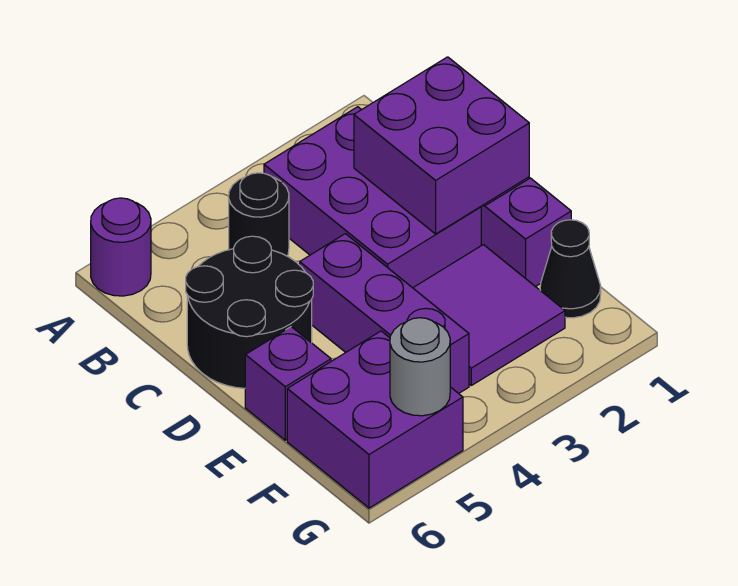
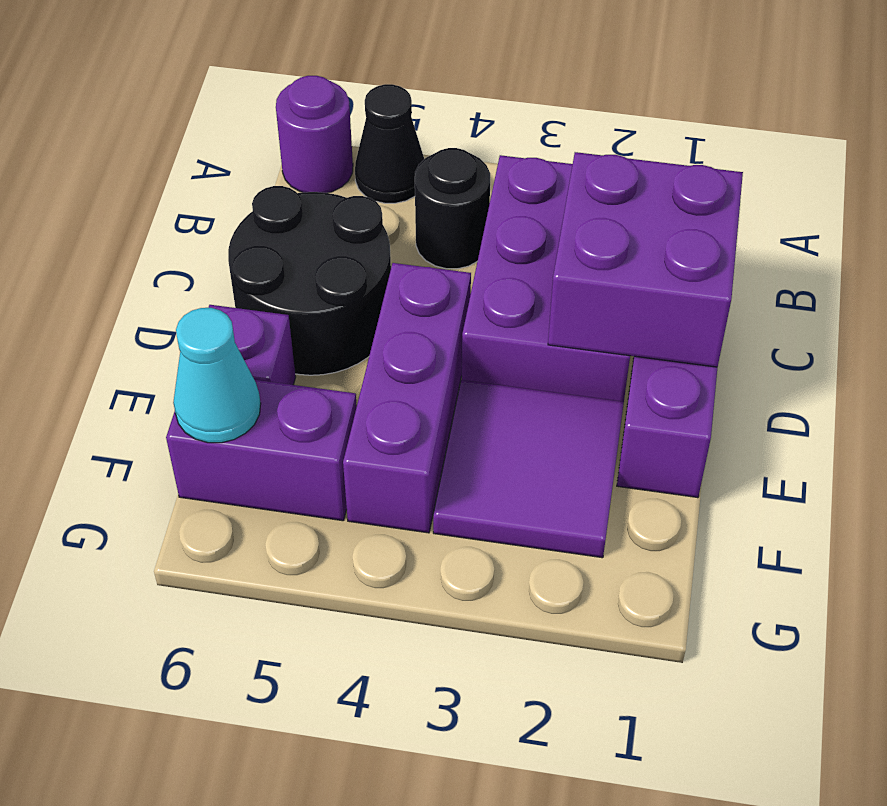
black cone F1 level 1 -> black cone A5 level 1
purple brick F5:G6 level 1 -> purple brick F5:F6 level 1
none -> cyan cone F6 level 2
grey round brick G5 level 2 -> none

